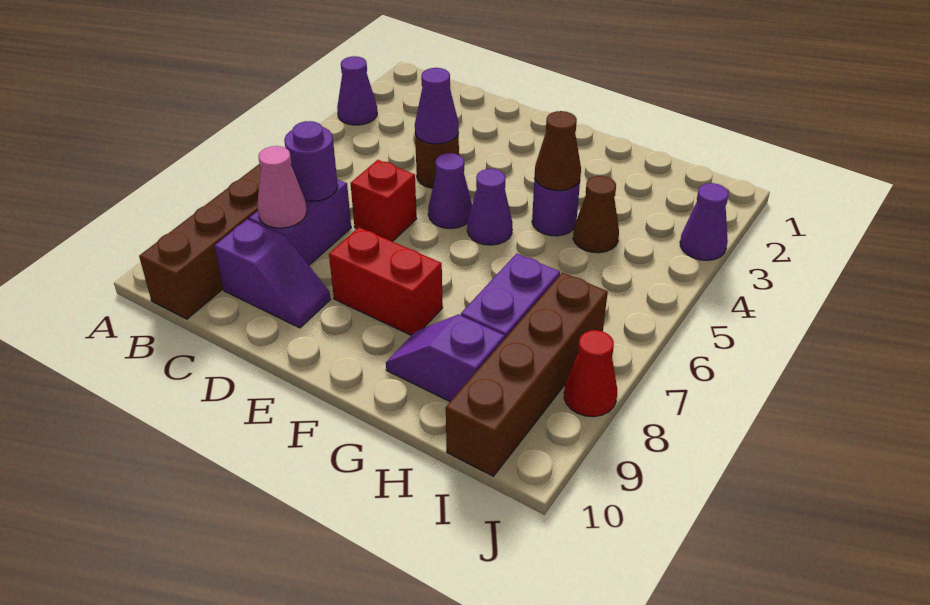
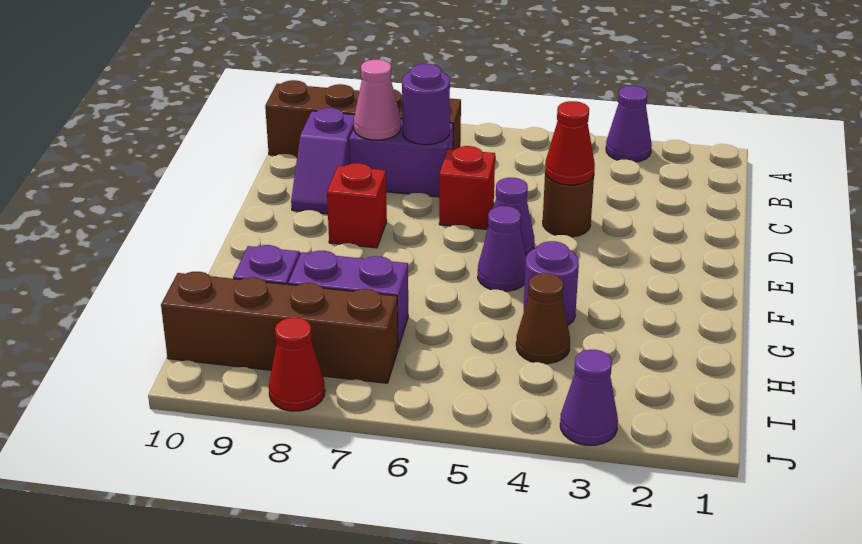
purple cone D4 level 2 -> red cone D4 level 2
red brick E8:F8 level 1 -> red brick E8 level 1
brown cone G4 level 2 -> none

